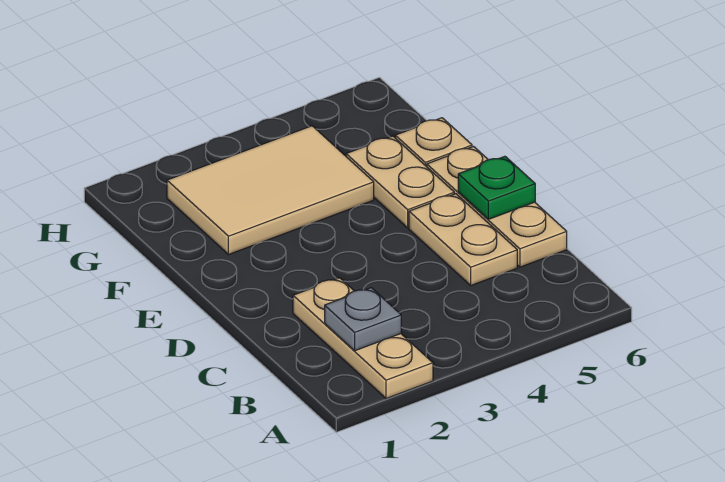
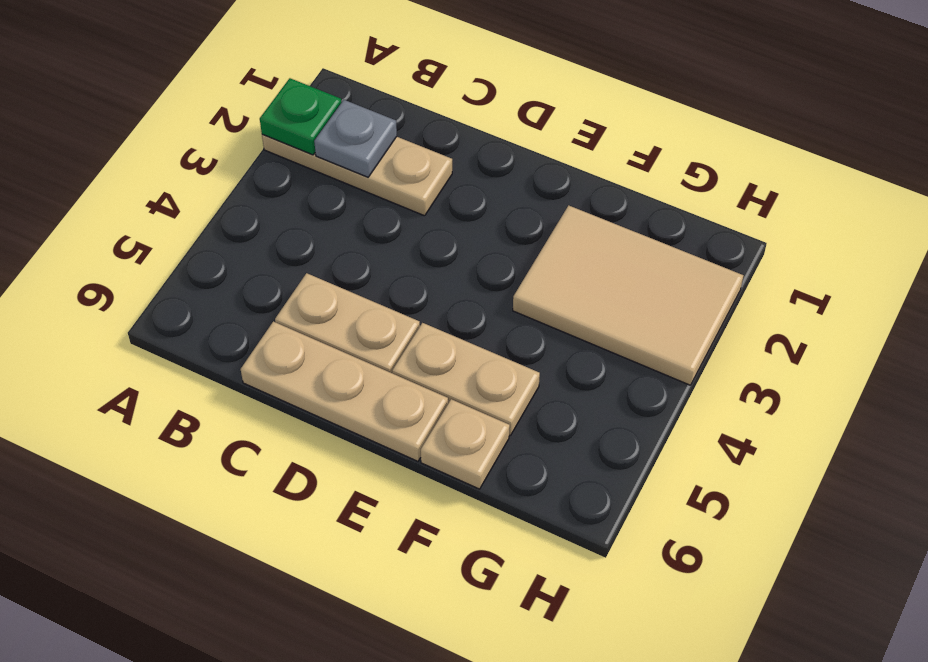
green plate D6 level 2 -> green plate A2 level 2
tan tile F2:G4 level 1 -> tan tile F2:H3 level 1

